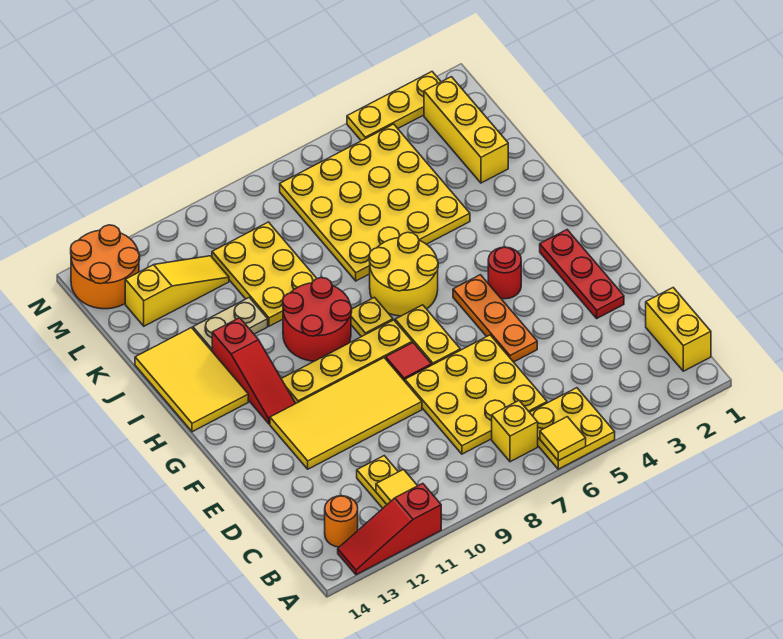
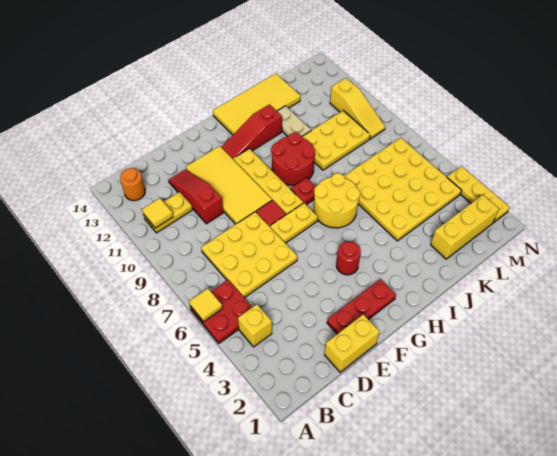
yellow plate A5:B6 level 1 -> red plate A5:B6 level 1
red slope A11:A13 level 1 top 11 -> red slope D10:D12 level 1 top 10
yellow brick B1:C1 level 1 -> yellow brick D1:E1 level 1
yellow brick B7 level 1 -> yellow brick B4 level 1
orange plate E5:G5 level 1 -> none
yellow plate H8 level 1 -> red plate H8 level 1
yellow tile H13:J14 level 1 -> yellow tile H13:K14 level 1
yellow slope L11:L13 level 1 top 13 -> yellow slope M9:M11 level 1 top 11
orange round brick M13:N14 level 1 -> none

